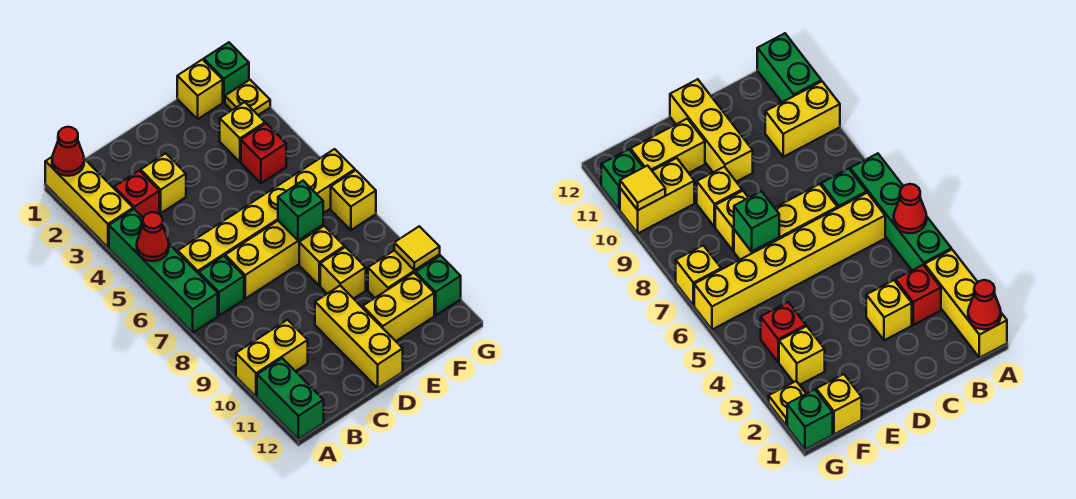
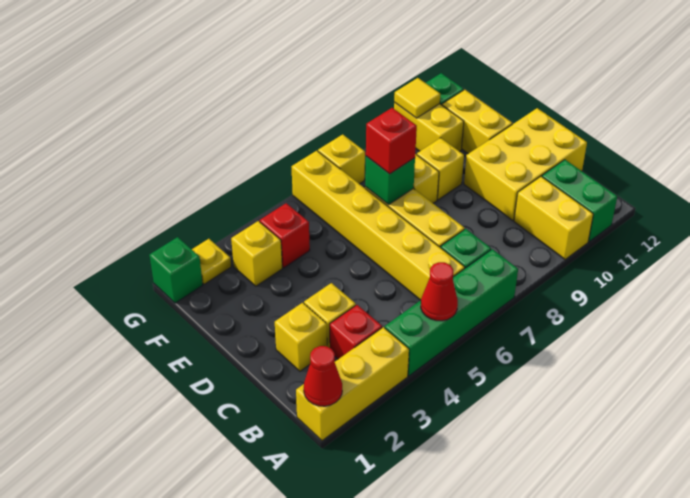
green brick A11:A12 level 1 -> green brick A11:B11 level 1
yellow brick D10:D12 level 1 -> yellow brick C10:D12 level 1
none -> red brick E7 level 3
yellow brick F1 level 1 -> yellow brick C2 level 1

